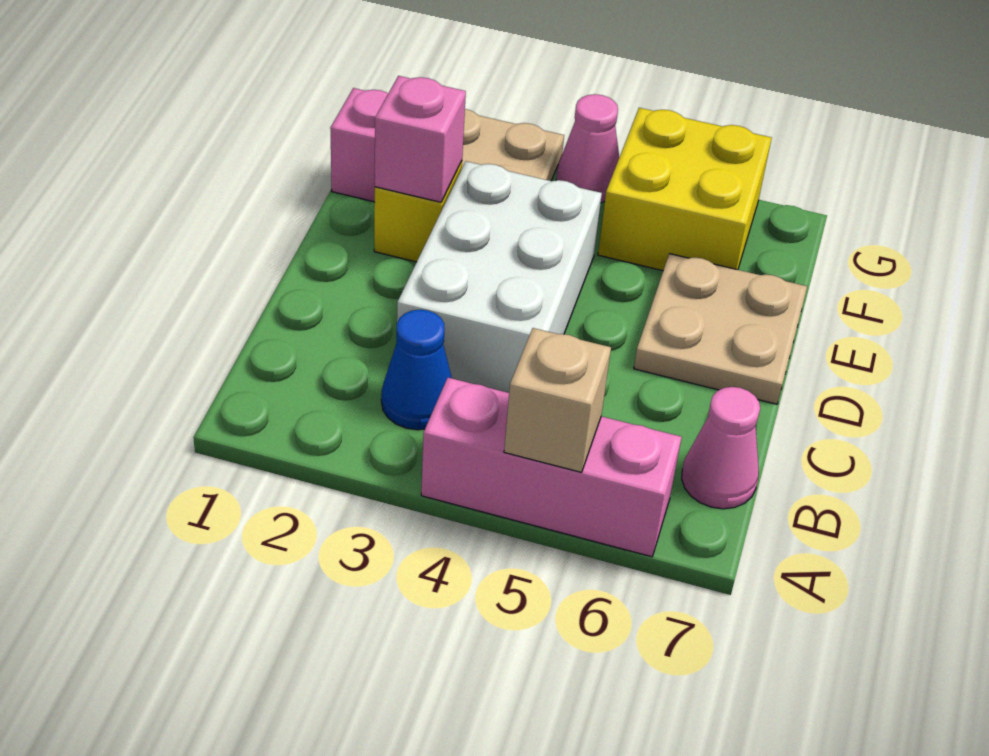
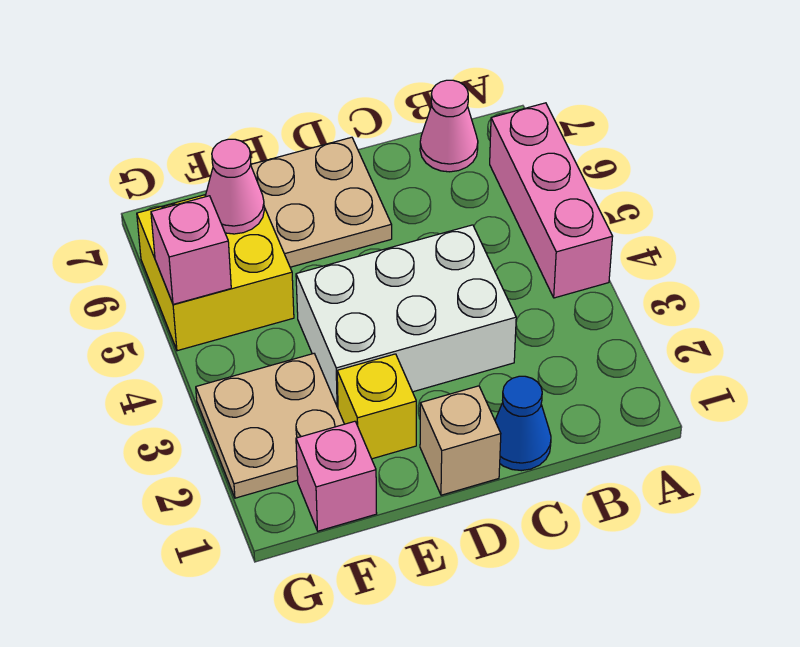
tan brick A5 level 2 -> tan brick D1 level 1
blue cone B3 level 1 -> blue cone C1 level 1
pink brick E2 level 2 -> pink brick G5 level 2
pink cone G4 level 1 -> pink cone F6 level 2

